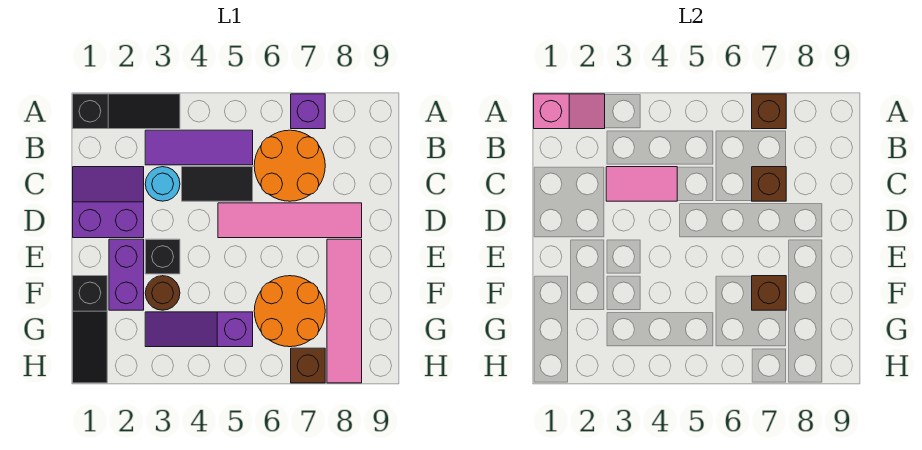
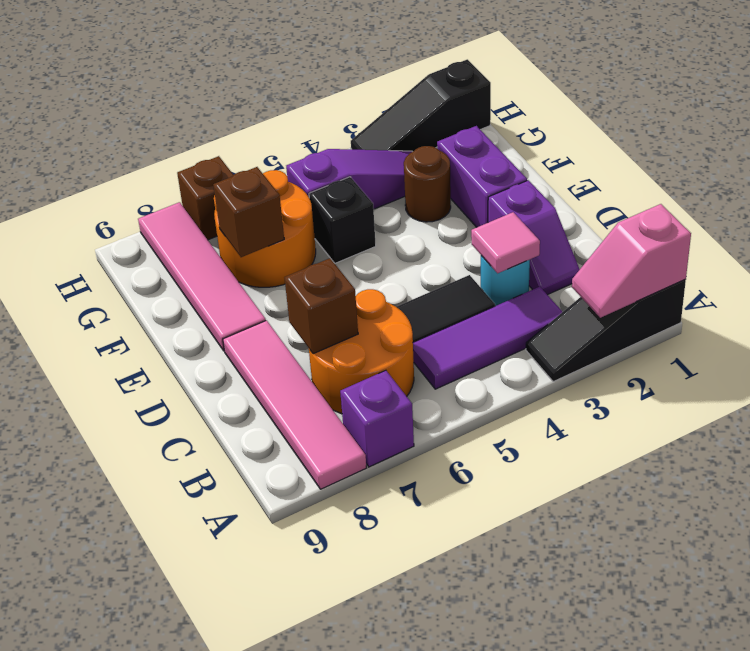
brown brick A7 level 2 -> none
purple slope C1:D2 level 1 top D -> purple slope C2:D2 level 1 top D
pink tile C3:C4 level 2 -> pink tile C3 level 2
pink tile D5:D8 level 1 -> pink tile A8:D8 level 1
black brick E3 level 1 -> black brick F5 level 1
black slope F1:H1 level 1 top F -> black slope H1:H3 level 1 top 1

